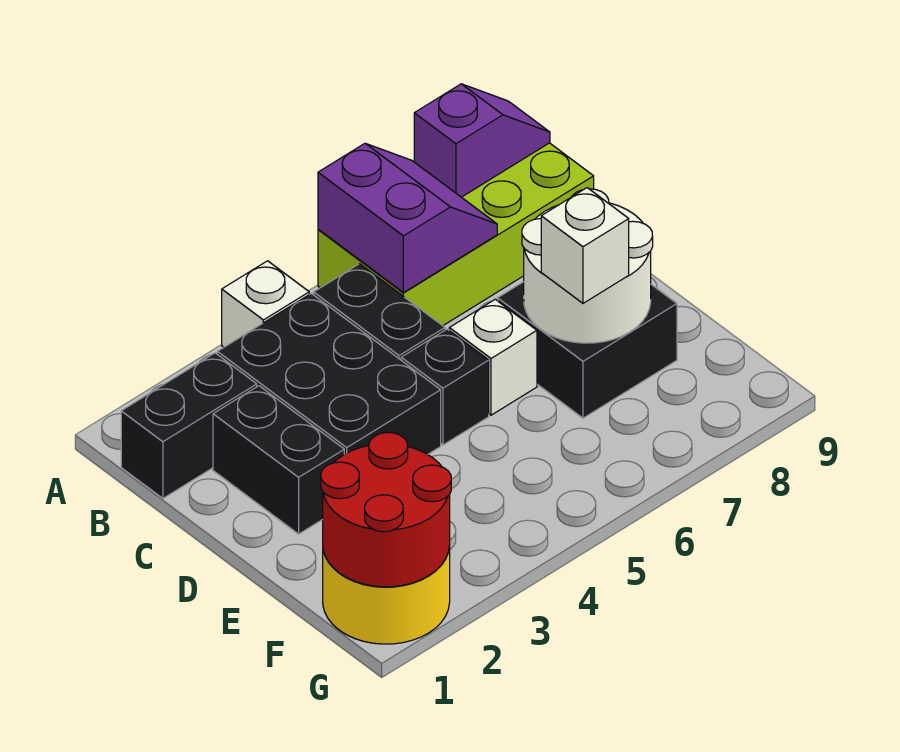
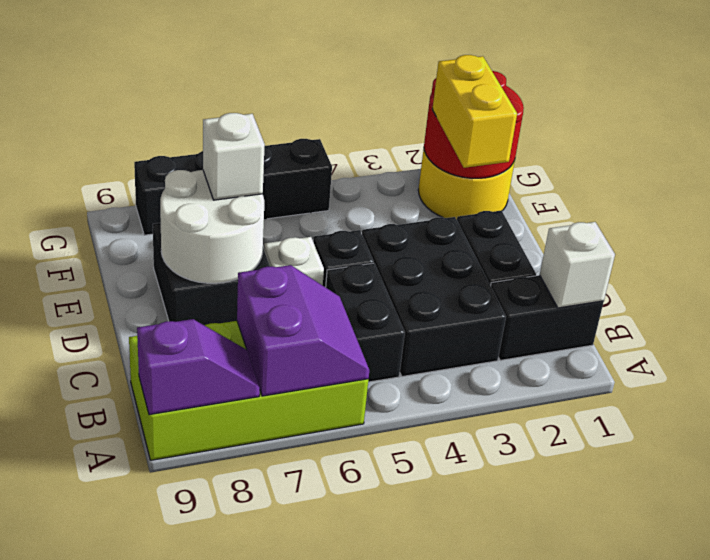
white brick A4 level 1 -> white brick B1 level 2
purple slope A6:B7 level 2 top 6 -> purple slope A6:B7 level 2 top 7
purple slope A8:A9 level 2 top 8 -> purple slope A8:A9 level 2 top 9
none -> yellow brick E2:F2 level 3
none -> black brick G5:G8 level 1

